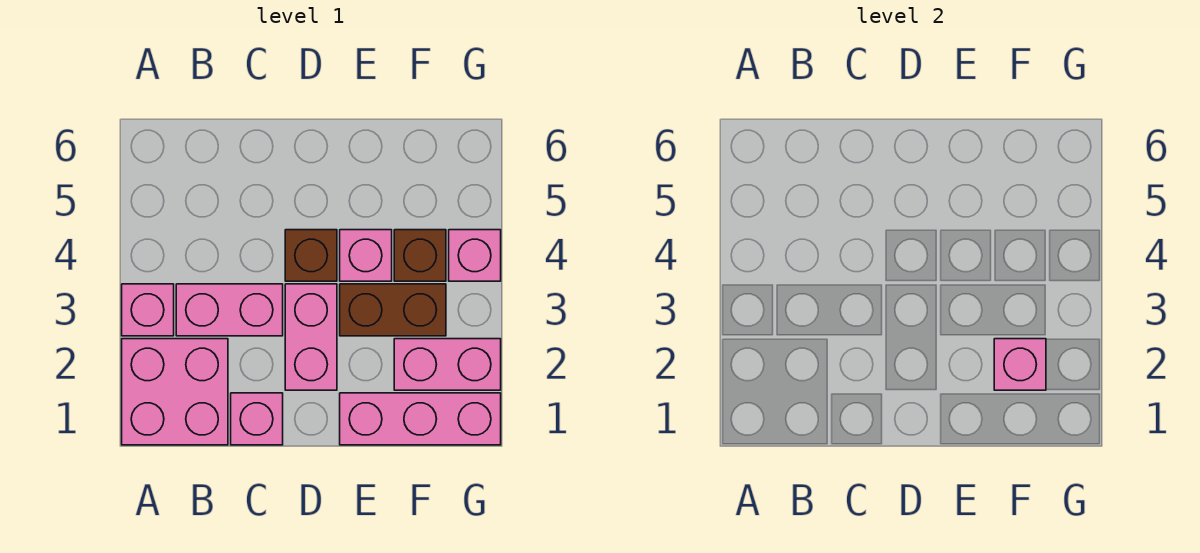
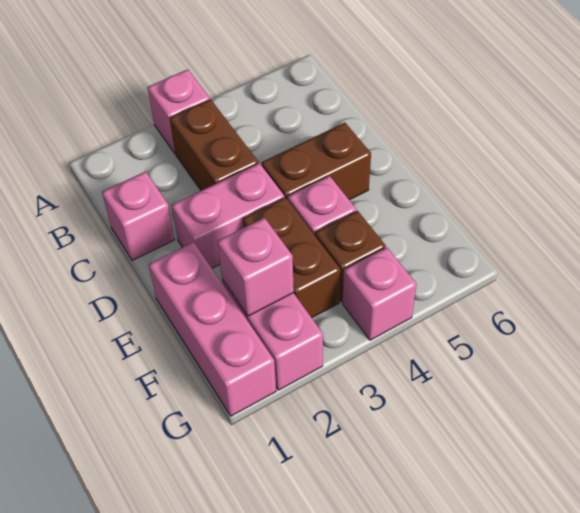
pink brick A1:B2 level 1 -> none
pink brick B3:C3 level 1 -> brown brick B3:C3 level 1
brown brick D4 level 1 -> brown brick D4:D5 level 1

